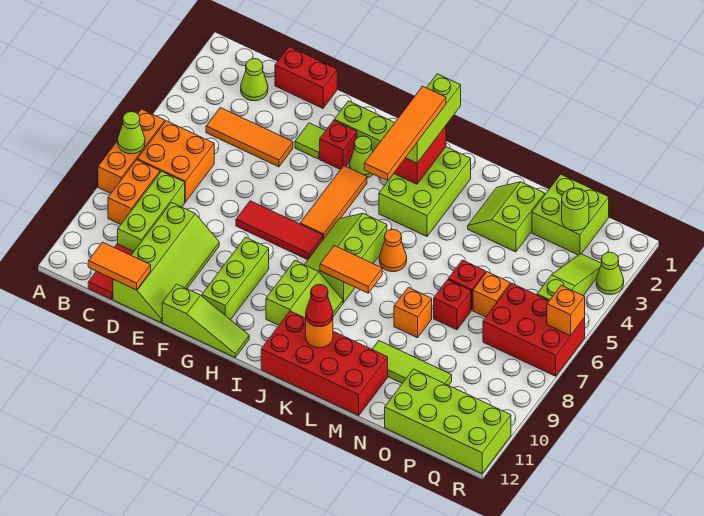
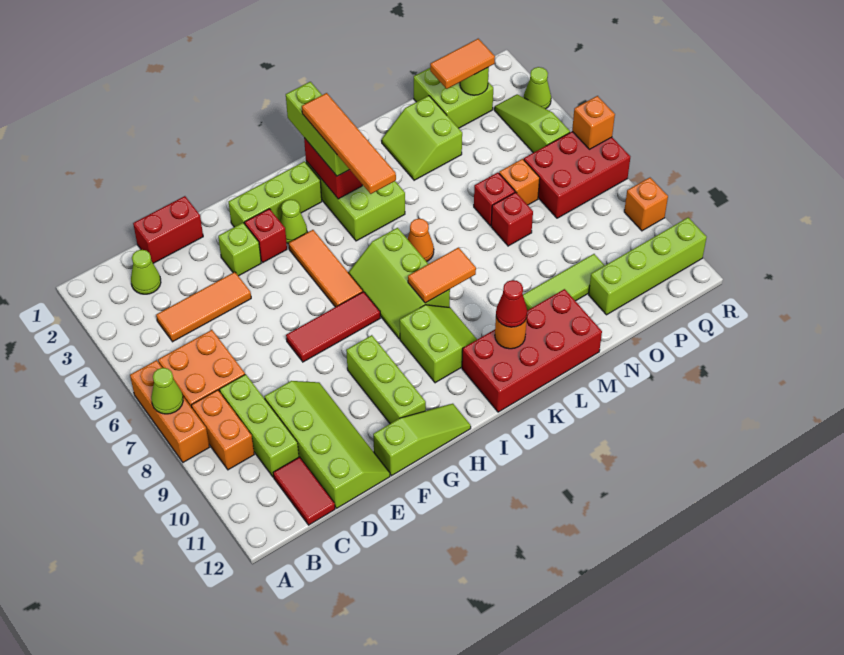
orange tile C12:D12 level 2 -> orange tile O2:P2 level 3
lime tile F3 level 1 -> lime brick F3 level 1
orange brick M8 level 1 -> orange brick R9 level 1
lime brick O11:R12 level 1 -> lime brick O11:R11 level 1

